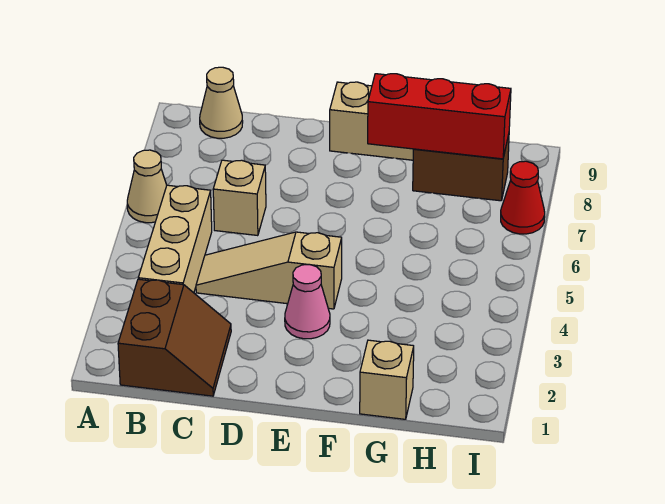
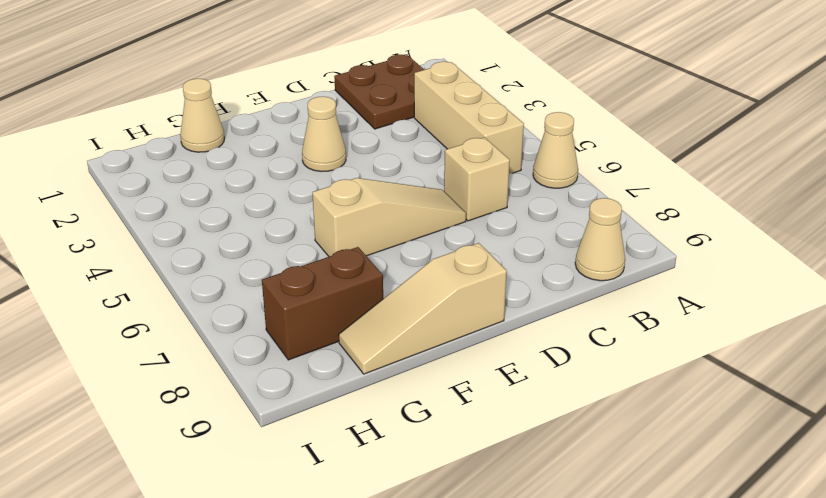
brown slope B1:C2 level 1 top B -> brown plate B1:C2 level 1
tan slope C4:E4 level 1 top E -> tan slope D6:F6 level 1 top F
pink cone E3 level 1 -> tan cone E3 level 1
red brick F8:H8 level 2 -> none
tan brick G1 level 1 -> tan cone G1 level 1
red cone I7 level 1 -> none

